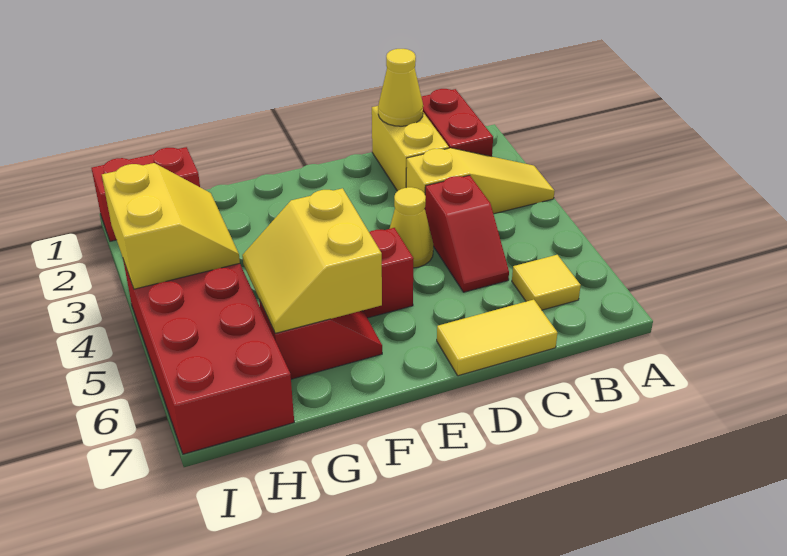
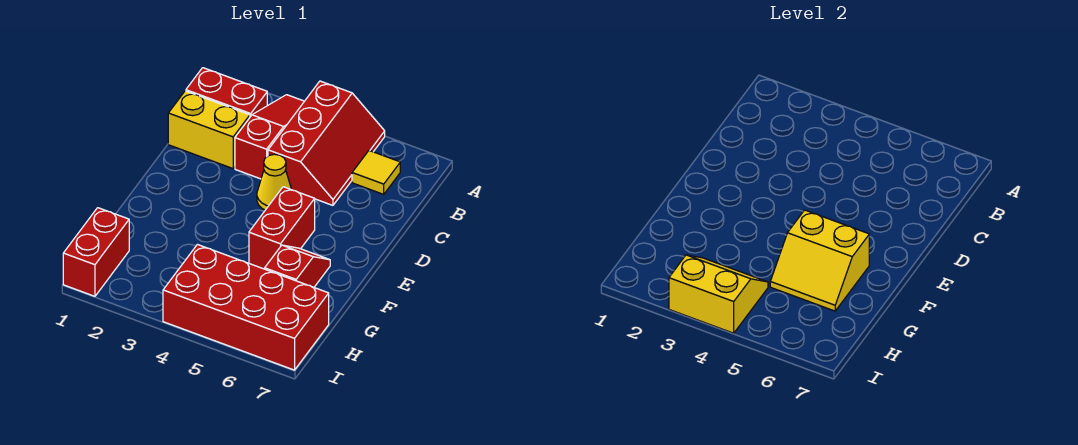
yellow slope A3:C3 level 1 top C -> red slope A3:C3 level 1 top C
yellow cone C1 level 2 -> none
red slope C4:C5 level 1 top 4 -> red slope A4:C5 level 1 top 4
yellow tile C7:D7 level 1 -> none

